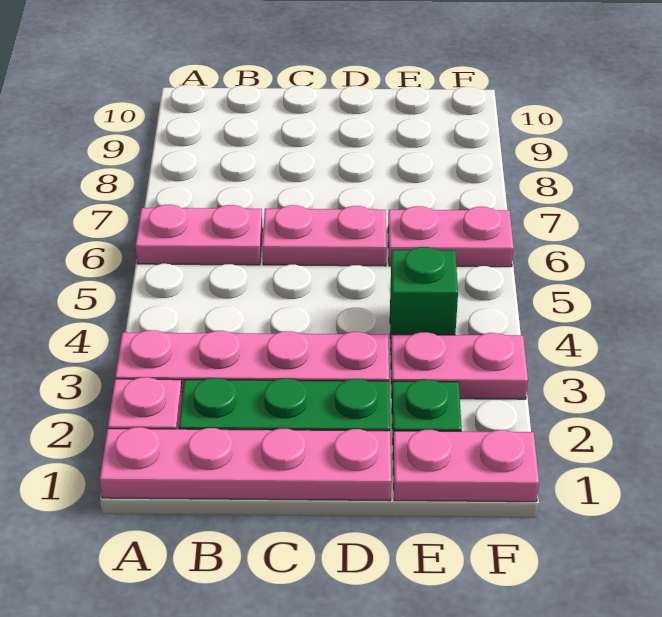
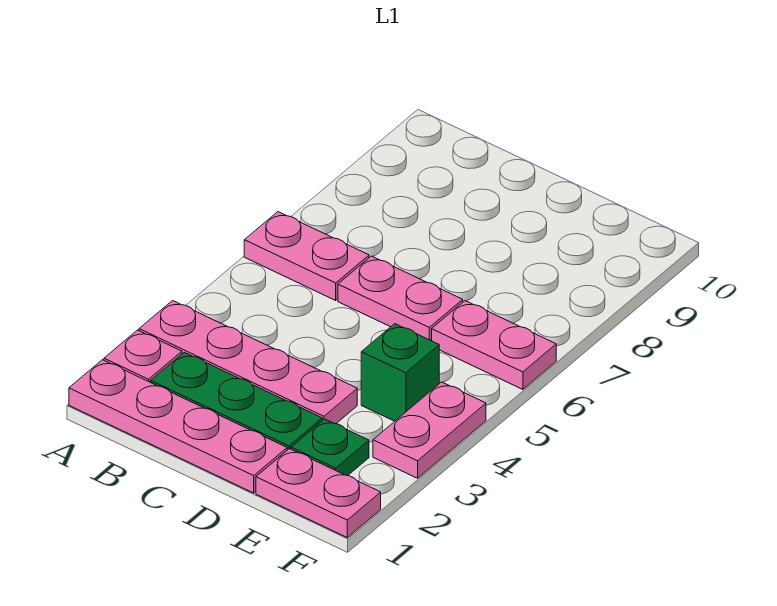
pink plate E3:F3 level 1 -> pink plate F3:F4 level 1

